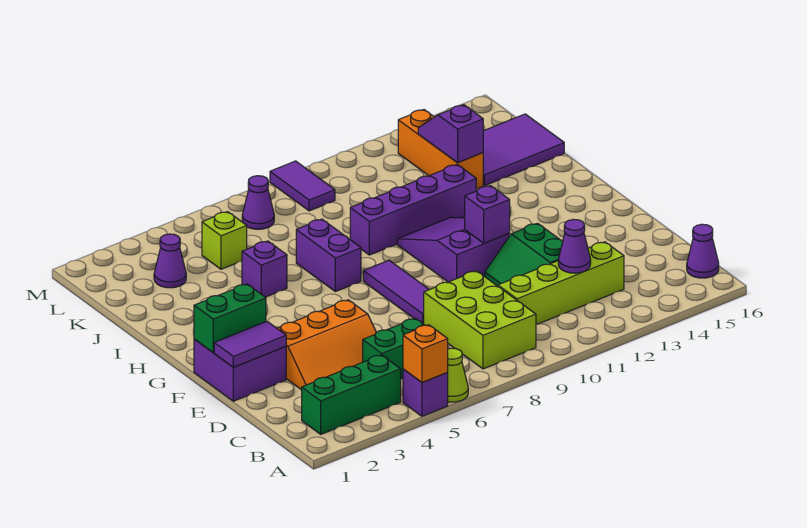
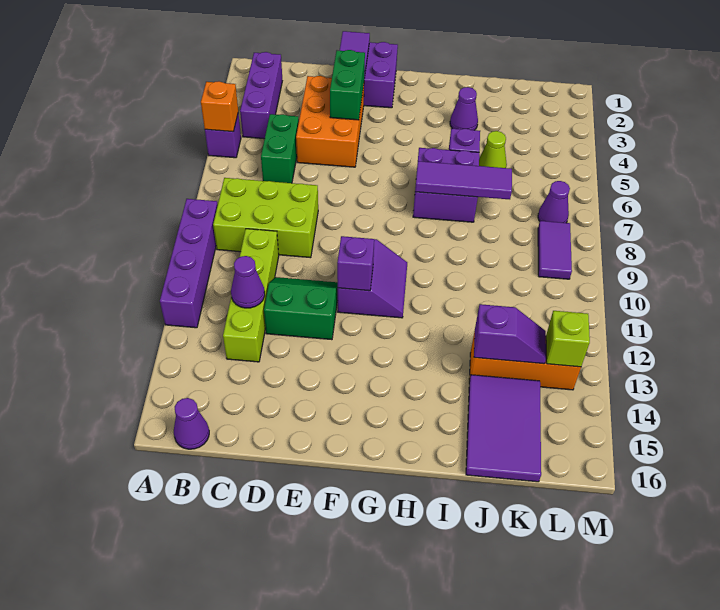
lime cone A6 level 1 -> lime cone J5 level 1
green brick B2:B4 level 1 -> purple brick B2:B4 level 1
orange slope D3:E5 level 1 top E -> orange brick D3:E5 level 1
purple tile E8:G8 level 1 -> purple tile H7:J7 level 2
green brick F1:F2 level 2 -> green brick E3:E4 level 2
purple slope F10:H11 level 1 top F -> purple slope F10:G11 level 1 top F
purple brick H7:I7 level 1 -> purple brick H6:I7 level 1
purple brick I9:I12 level 1 -> purple brick A9:A12 level 1
purple cone K3 level 1 -> purple cone I3 level 1
lime brick K5 level 1 -> lime brick L13 level 2
purple tile L9:M9 level 1 -> purple tile L8:L9 level 1

